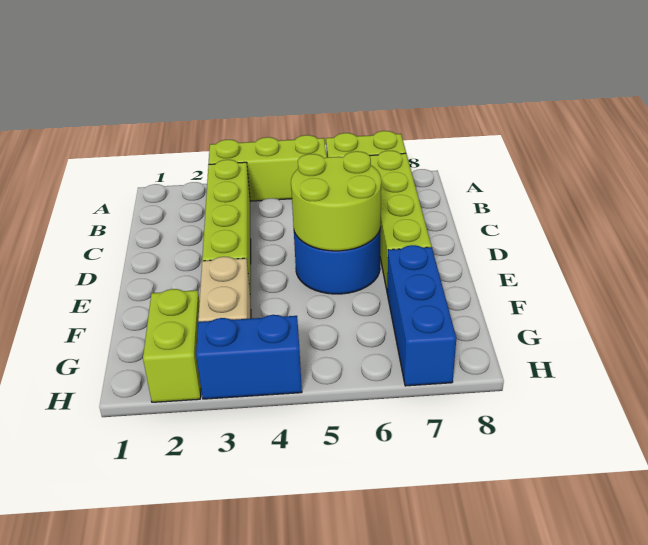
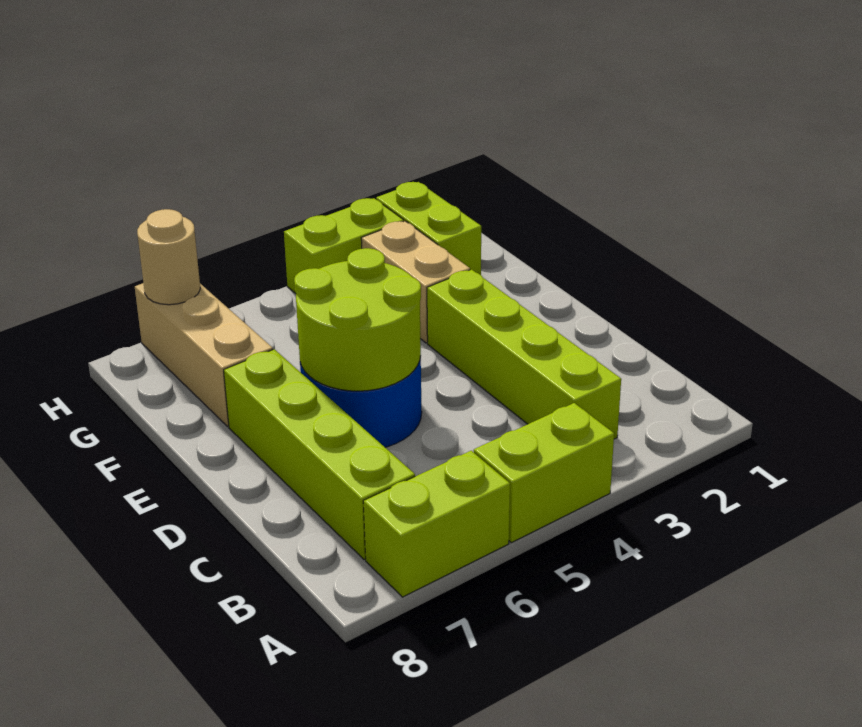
lime brick A3:A5 level 1 -> lime brick A4:A5 level 1
blue brick F7:H7 level 1 -> tan brick F7:H7 level 1
blue brick H3:H4 level 1 -> lime brick H3:H4 level 1
none -> tan round brick H7 level 2

